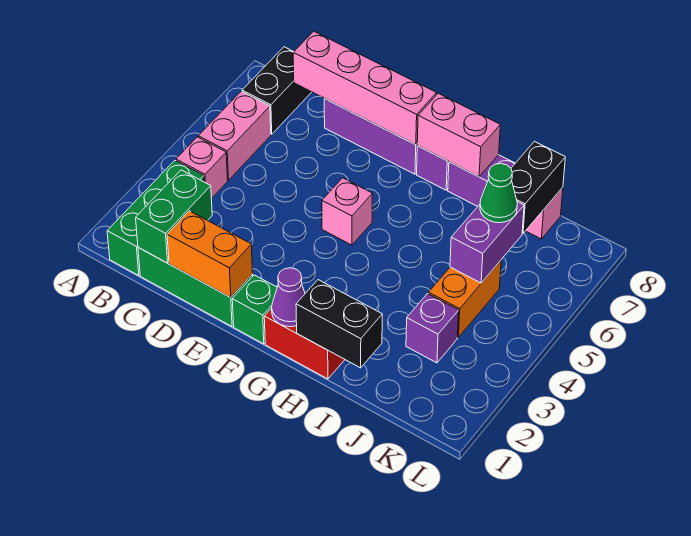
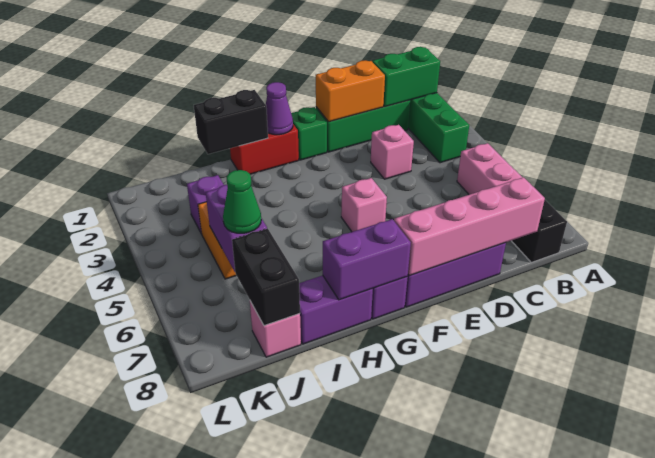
pink brick B4 level 1 -> pink brick D3 level 1
green brick C1:C2 level 2 -> green brick B1:C1 level 2
pink brick G8:H8 level 2 -> purple brick G8:H8 level 2

